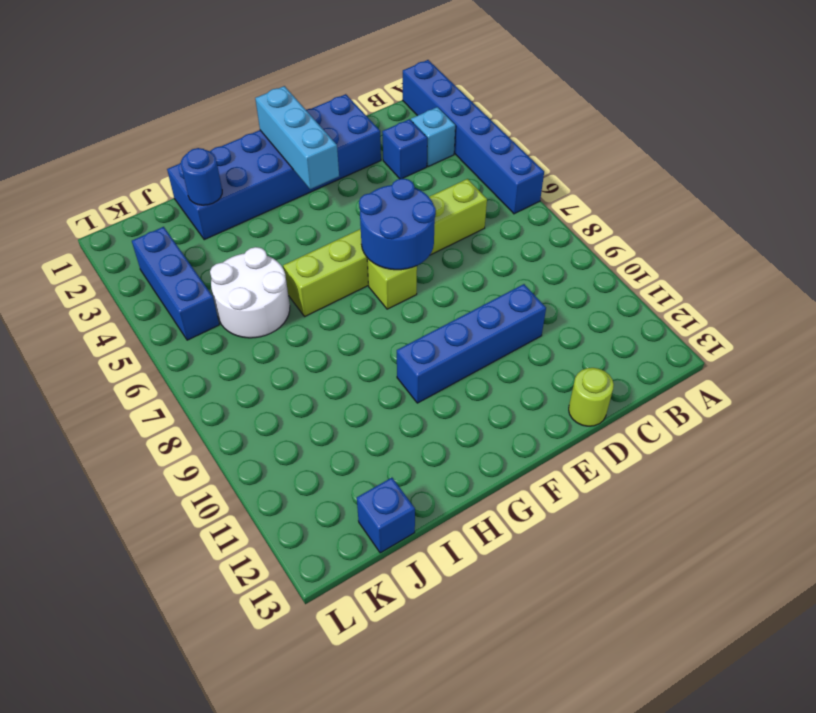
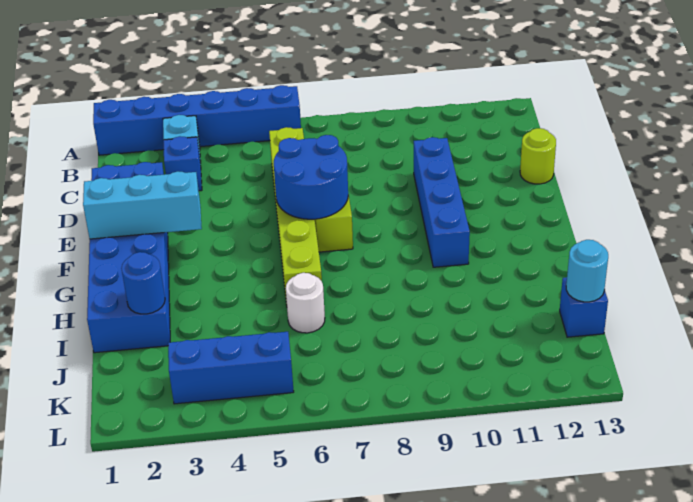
white round brick I5:J6 level 1 -> white round brick I6 level 1
none -> cyan round brick J13 level 2

